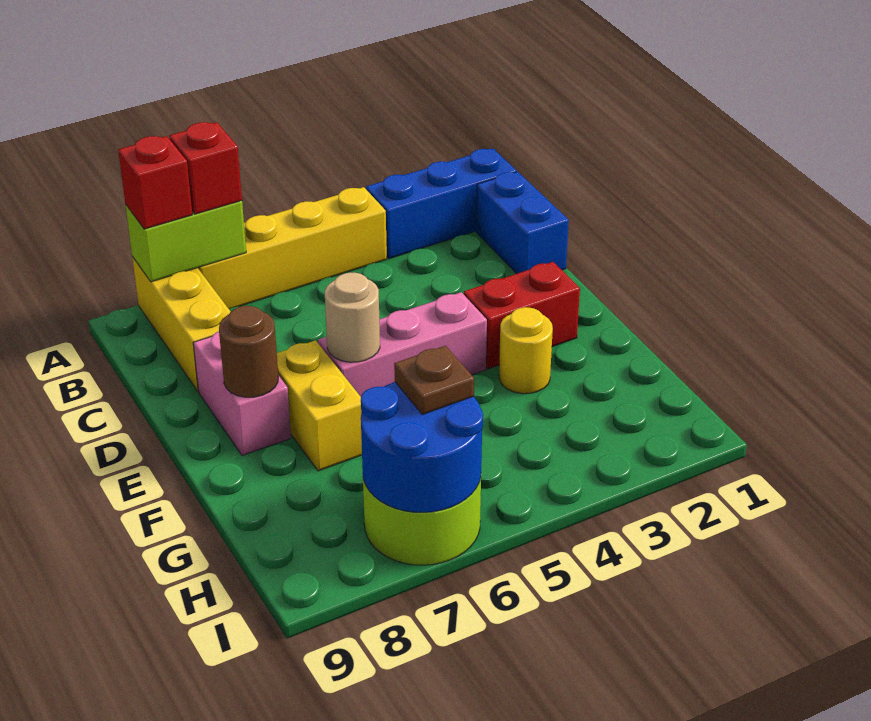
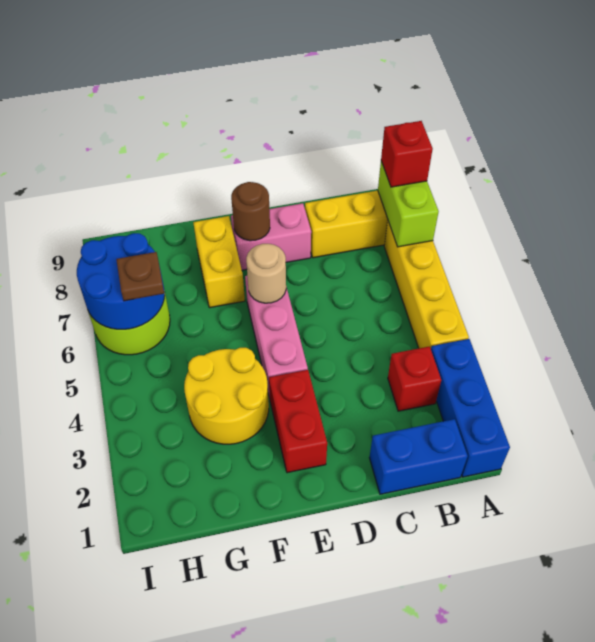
red brick A7 level 3 -> red brick B3 level 1
yellow brick E7:F7 level 1 -> yellow brick F7:F8 level 1
yellow round brick F3 level 1 -> yellow round brick F3:G4 level 1

